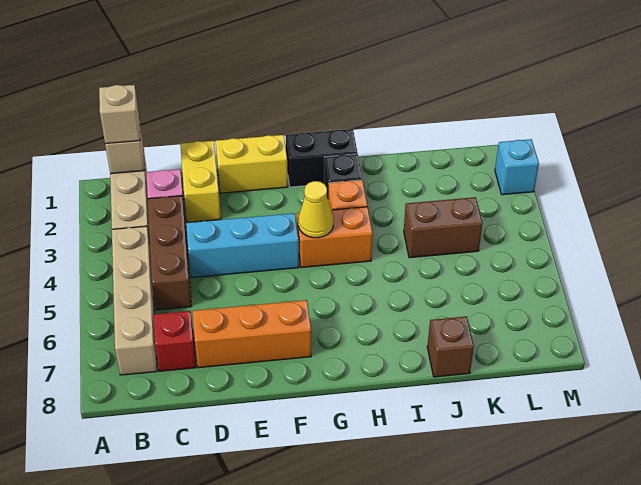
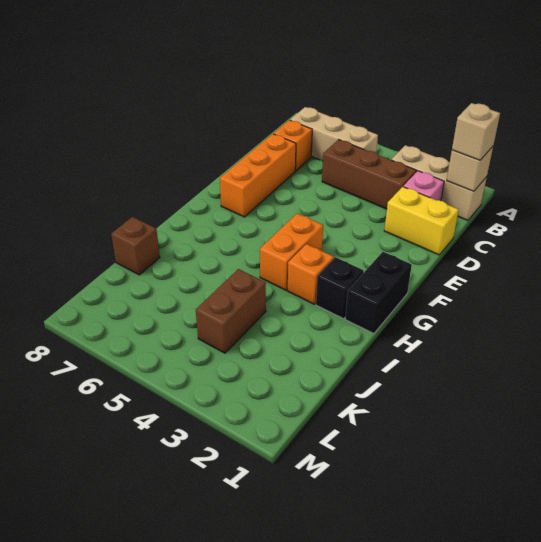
tan brick B4:B7 level 1 -> tan brick B5:B7 level 1
red brick C7 level 1 -> orange brick C7 level 1
cyan brick D4:F4 level 1 -> none
yellow brick E1:F1 level 1 -> none
yellow cone G4 level 2 -> none
cyan brick M2 level 1 -> none

